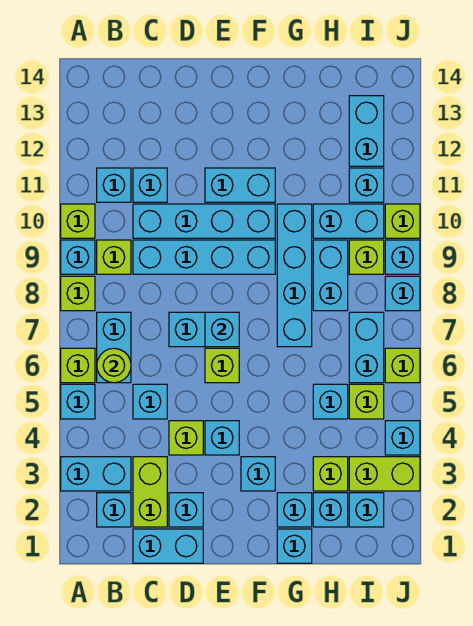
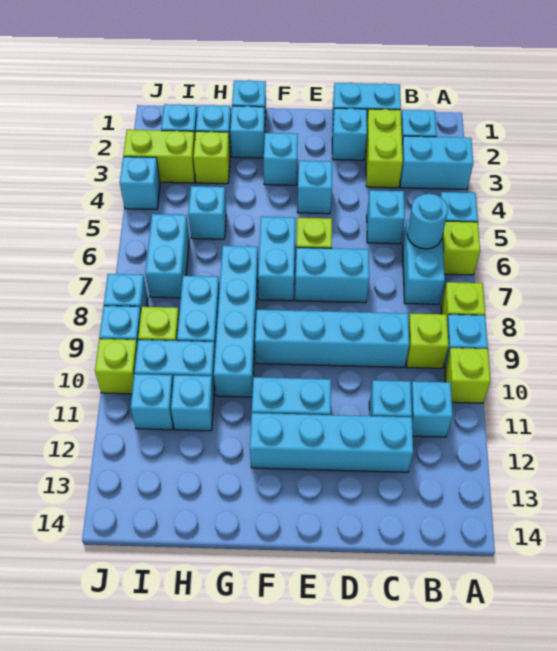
lime round brick B6 level 2 -> cyan round brick B6 level 2
cyan brick C10:F10 level 1 -> cyan brick C12:F12 level 1
lime brick D4 level 1 -> none
cyan brick E7 level 2 -> cyan brick H11 level 1
lime brick I5 level 1 -> none
cyan brick I12:I13 level 1 -> cyan brick F6:F7 level 1
lime brick J6 level 1 -> none

